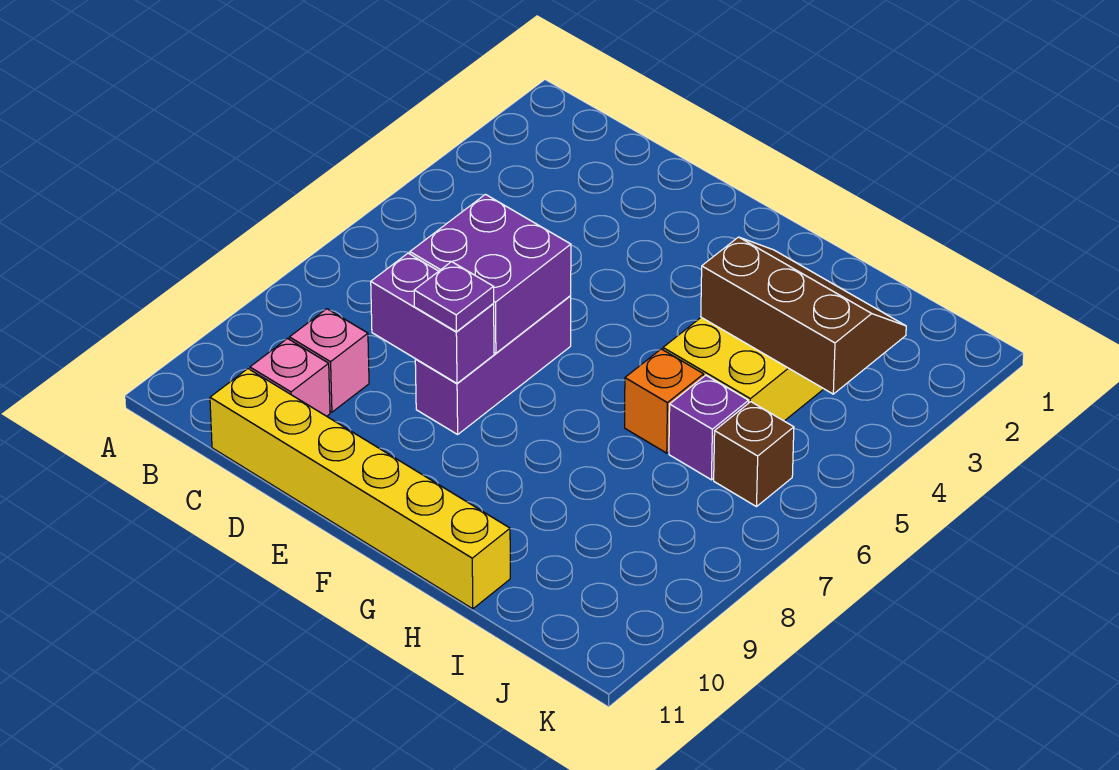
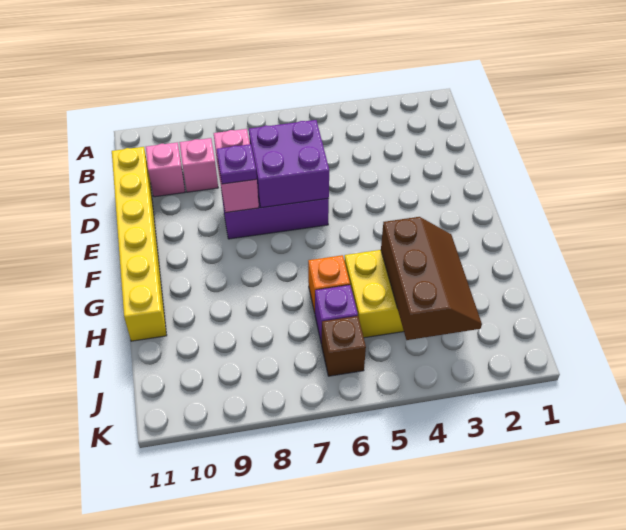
purple brick D8:E8 level 2 -> pink brick D8:E8 level 2

